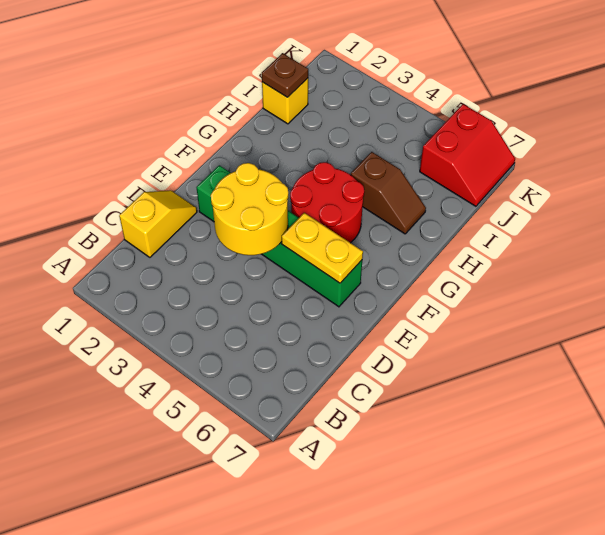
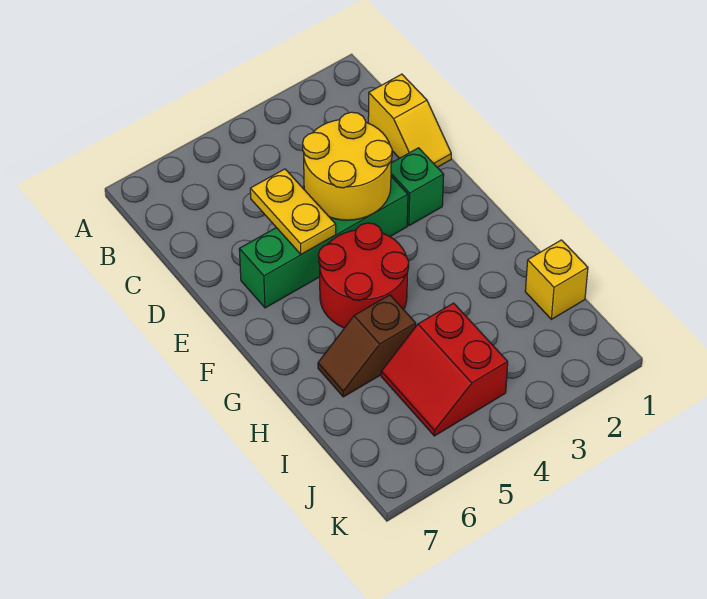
yellow plate E5:E6 level 2 -> yellow plate D5:E5 level 2
brown plate I1 level 2 -> none
red slope J6:K7 level 1 top 6 -> red slope I4:J5 level 1 top 4

